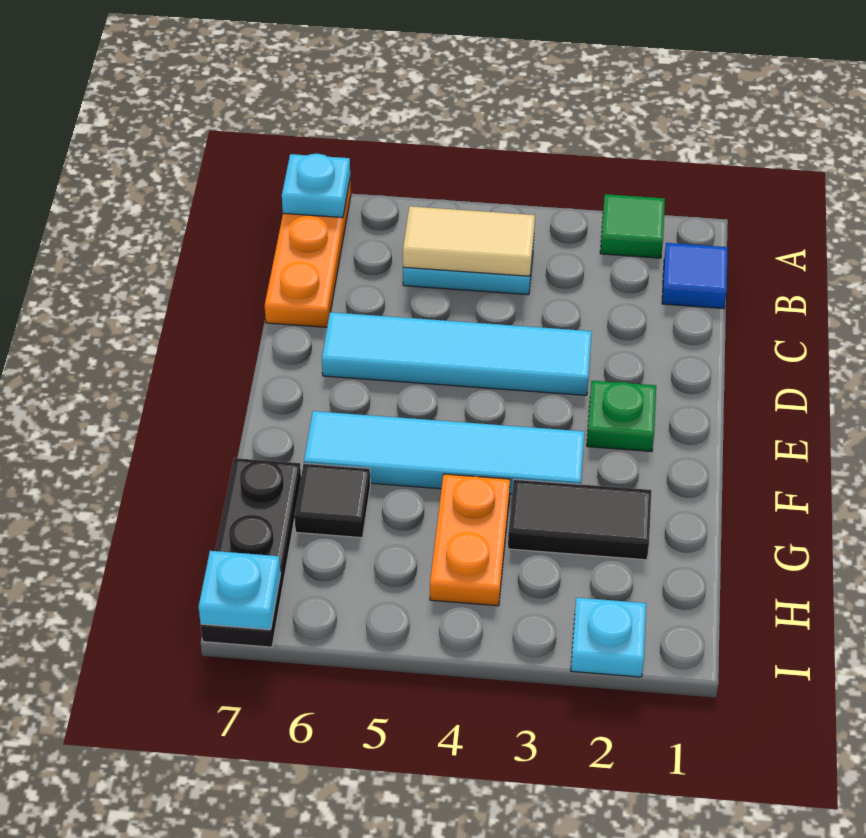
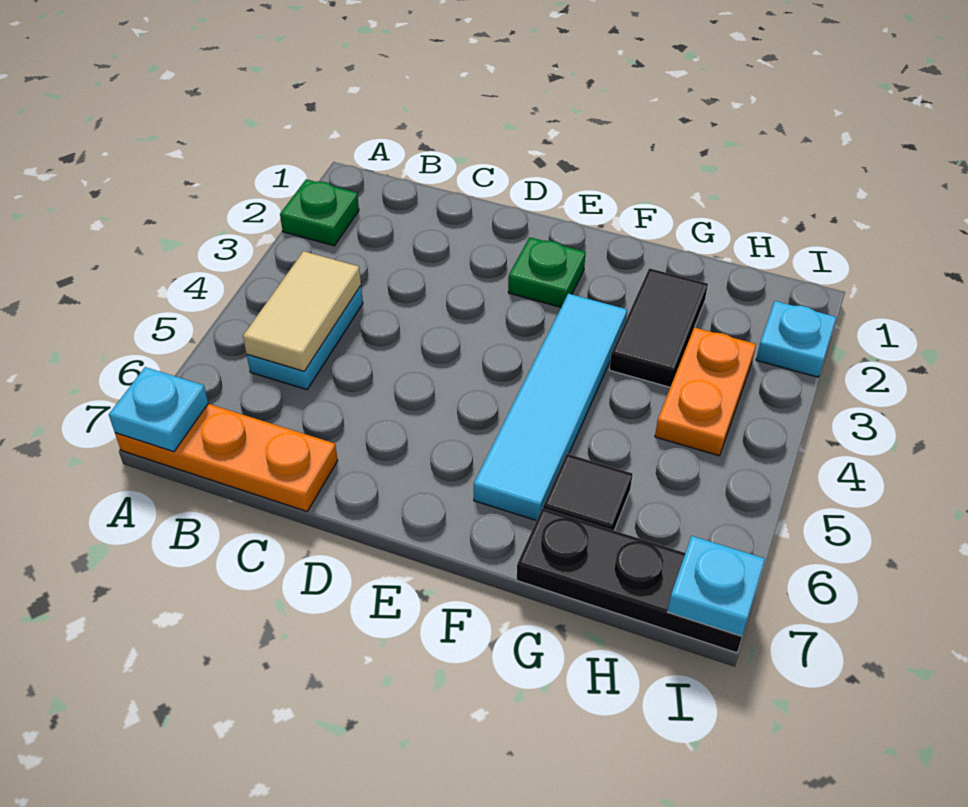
green tile A2 level 1 -> green plate A2 level 1
blue tile B1 level 1 -> none
cyan tile D3:D6 level 1 -> none
orange plate G4:H4 level 1 -> orange plate H3:H4 level 1

